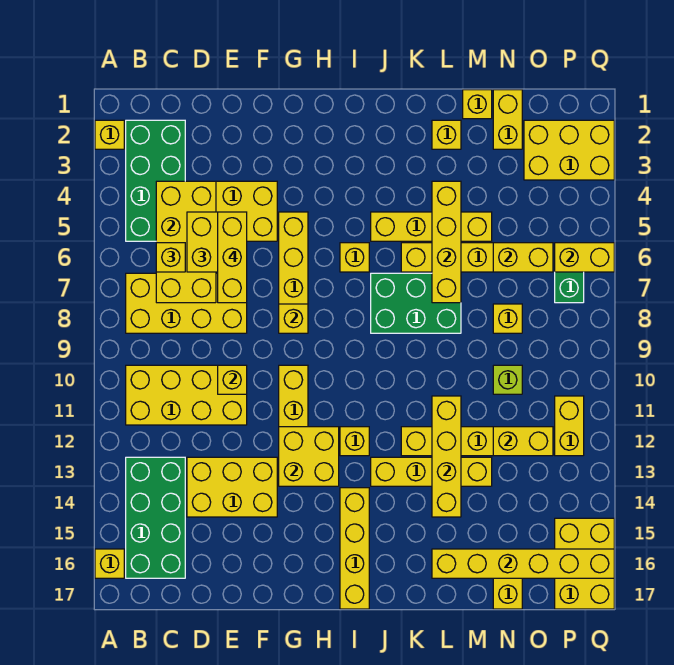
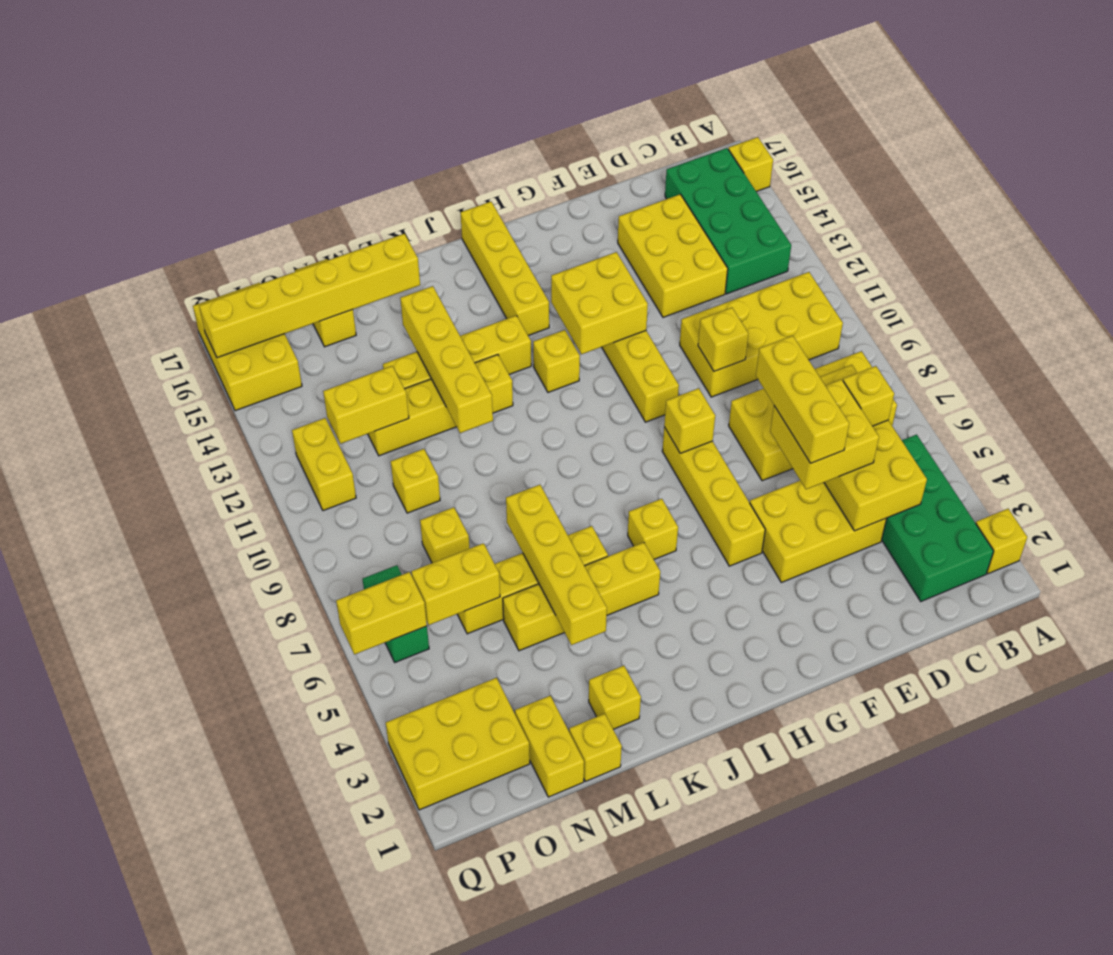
yellow brick D13:F14 level 1 -> yellow brick D13:E15 level 1
green brick J7:L8 level 1 -> none
lime brick N10 level 1 -> yellow brick N10 level 1

